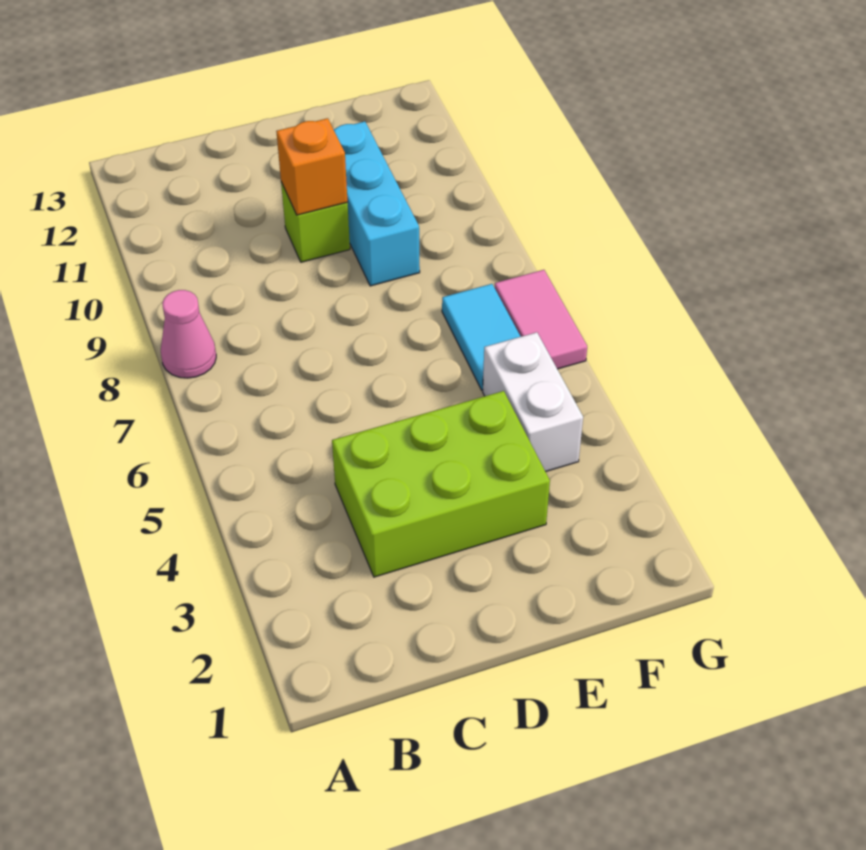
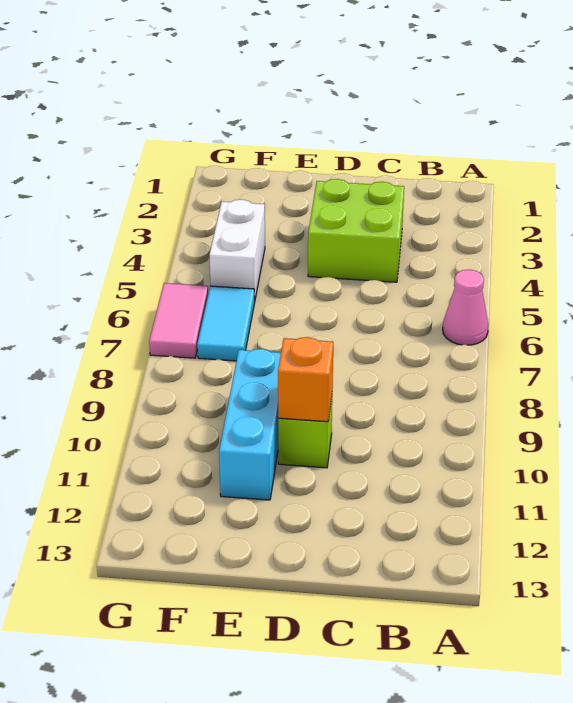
pink cone A8 level 1 -> pink cone A6 level 1
lime brick C3:E4 level 1 -> lime brick C3:D4 level 1

